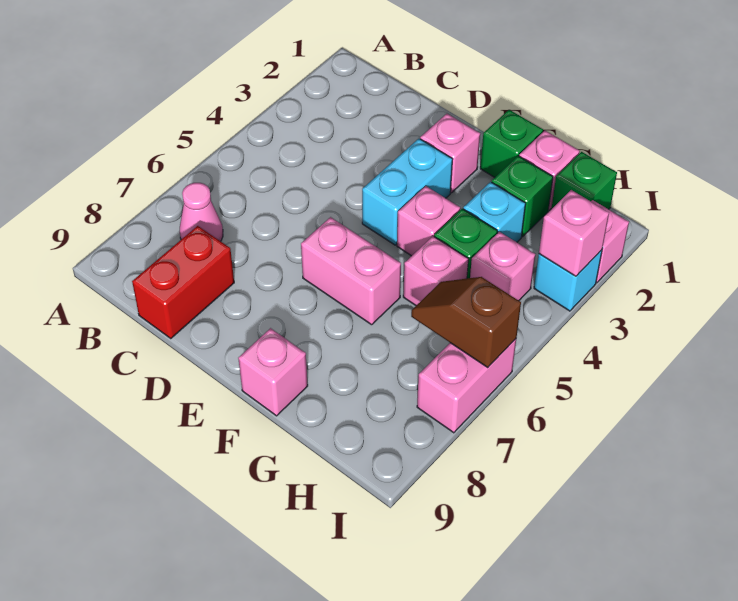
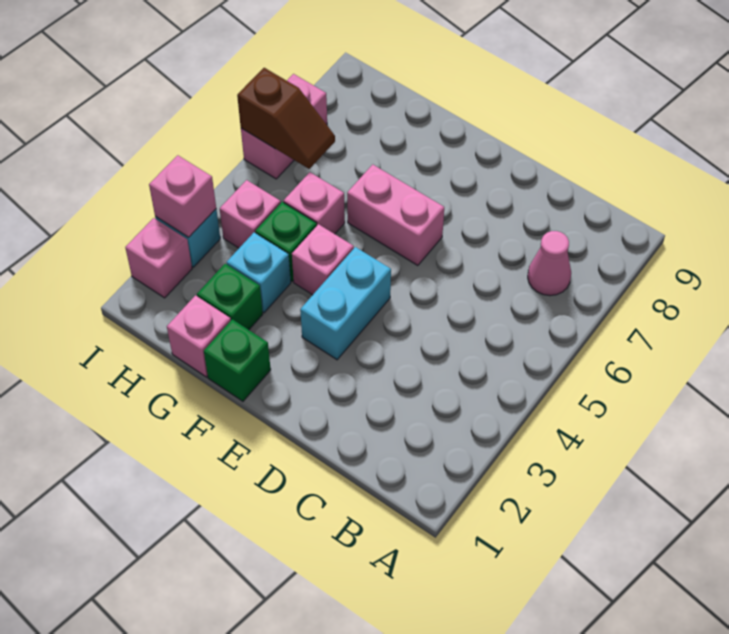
red brick C8:C9 level 1 -> none
pink brick E2 level 1 -> none
pink brick F9 level 1 -> none
green brick H1 level 1 -> none

